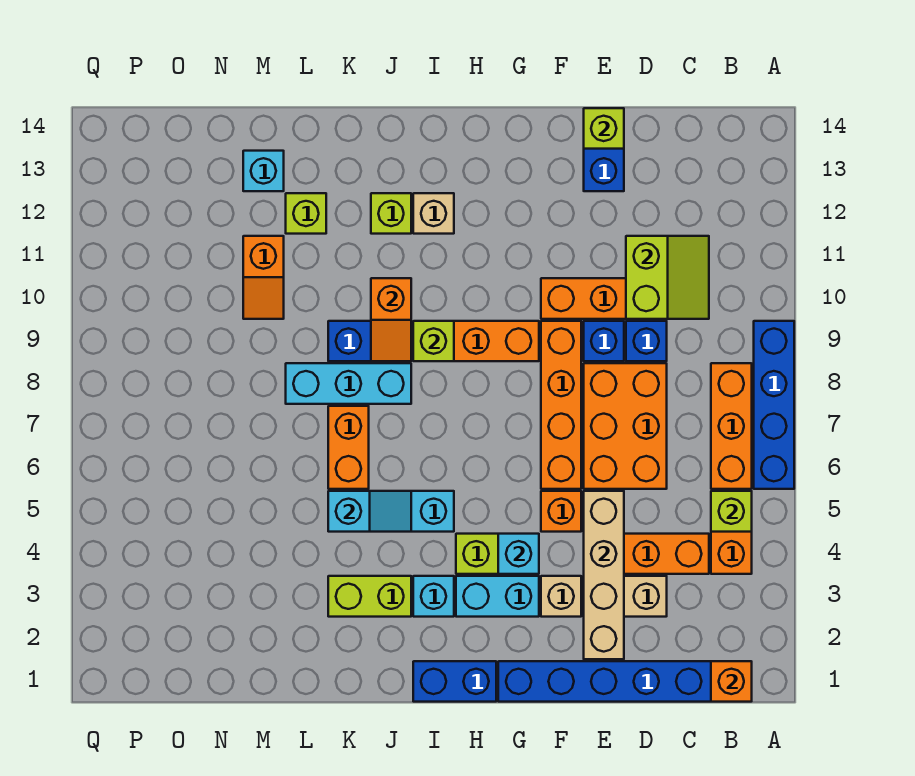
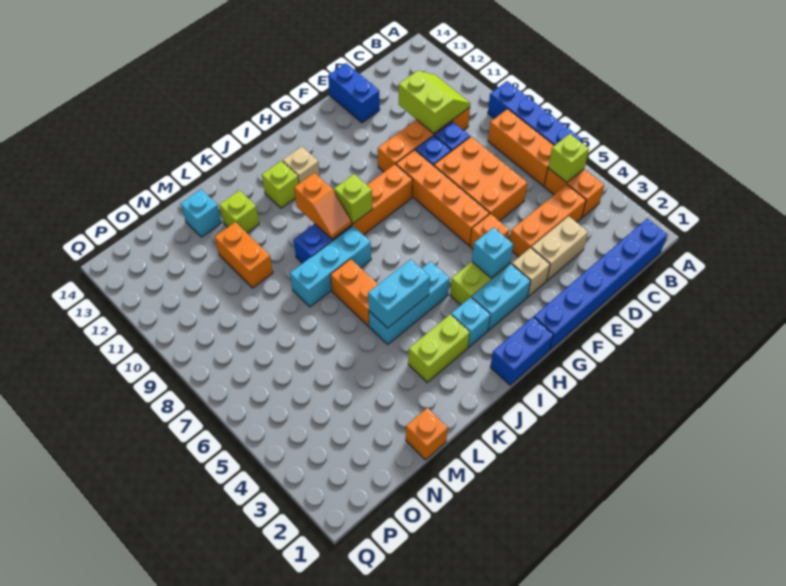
orange brick B1 level 2 -> orange brick M1 level 1
tan brick E2:E5 level 2 -> none
lime brick E14 level 2 -> none
cyan slope J5:K5 level 2 top K -> cyan brick J5:K5 level 2
orange slope M10:M11 level 1 top 11 -> orange brick M10:M11 level 1

